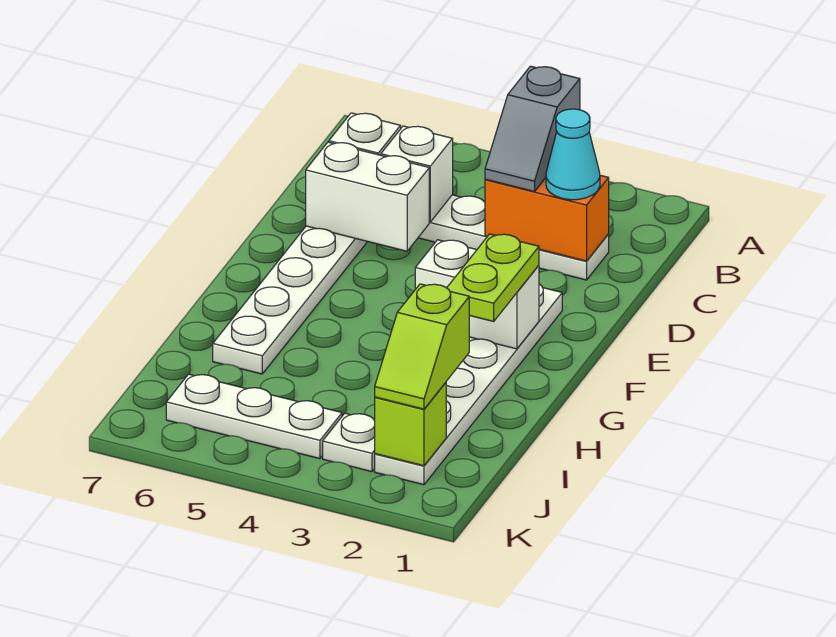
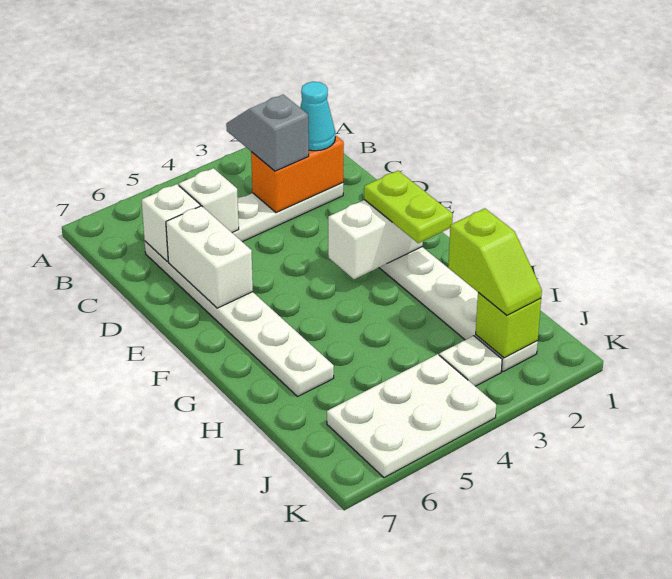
grey slope B3:C3 level 3 top B -> grey slope B3:C3 level 3 top C
white brick D5:D6 level 2 -> white brick D6:E6 level 2
white plate J4:J6 level 1 -> white plate J4:K6 level 1

